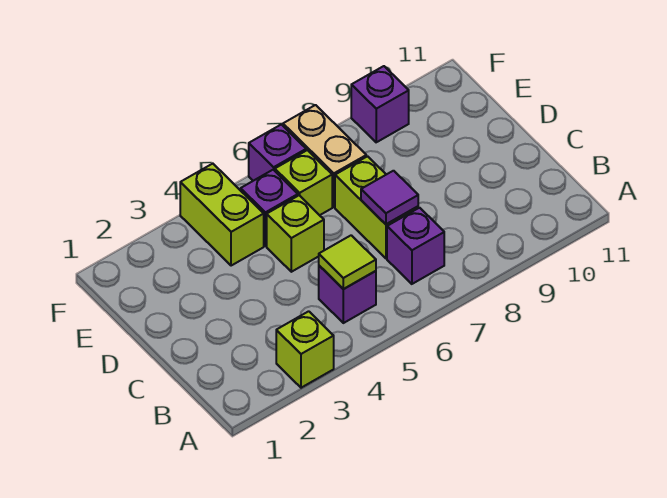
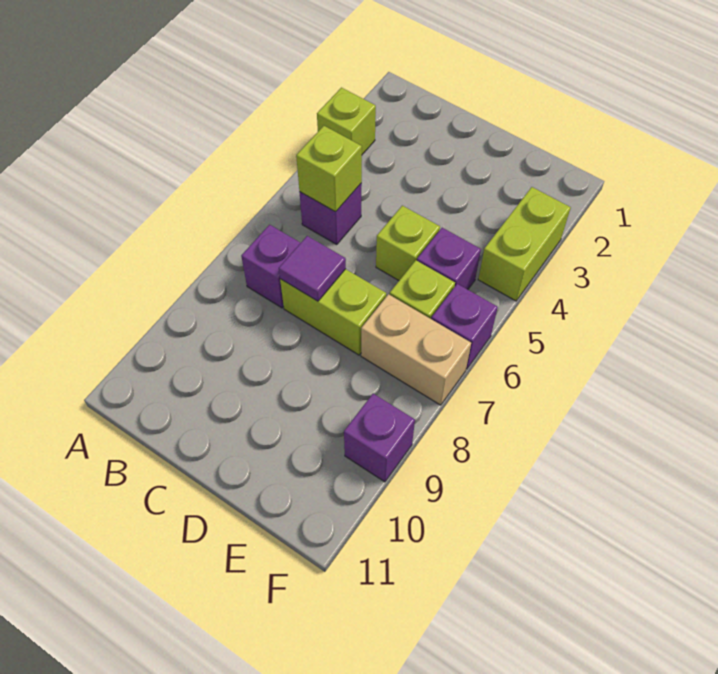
lime tile B5 level 2 -> lime brick B5 level 2
lime brick E4:F4 level 1 -> lime brick F3:F4 level 1

